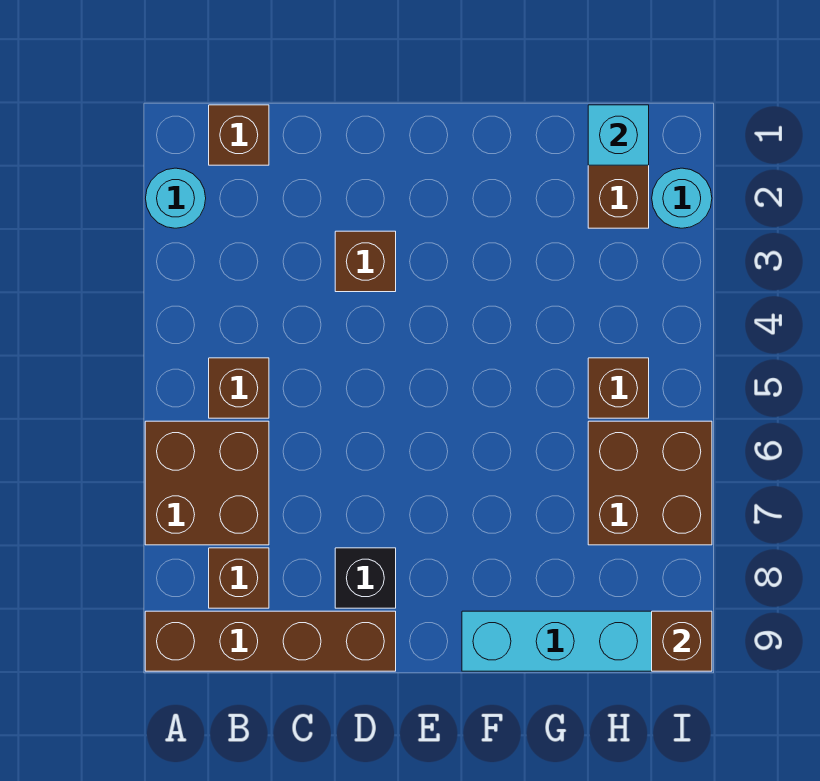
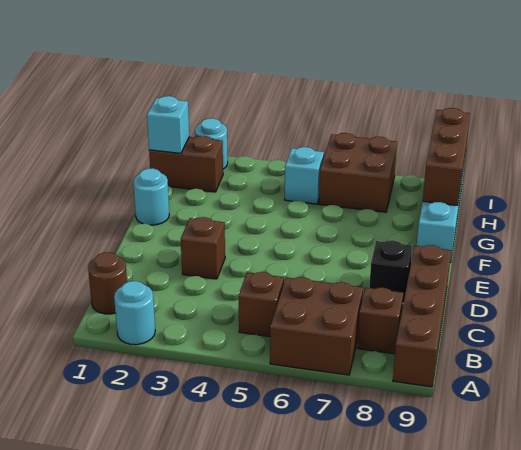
brown brick B1 level 1 -> brown round brick B1 level 1
none -> cyan round brick F1 level 1
brown brick H5 level 1 -> cyan brick H5 level 1
brown brick I9 level 2 -> brown brick G9:I9 level 2

